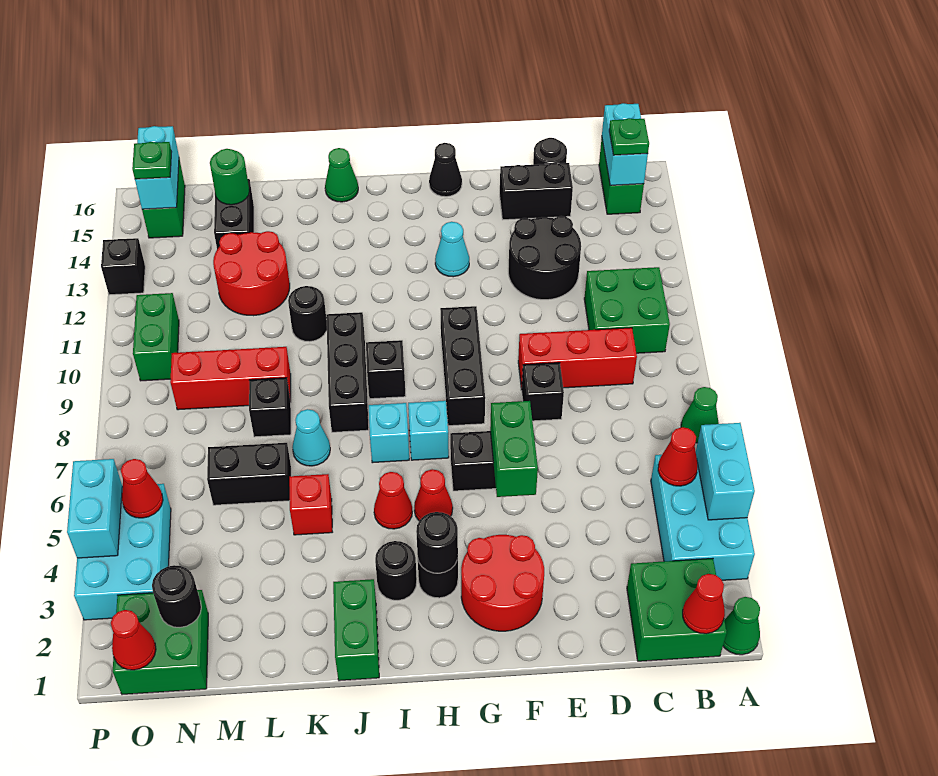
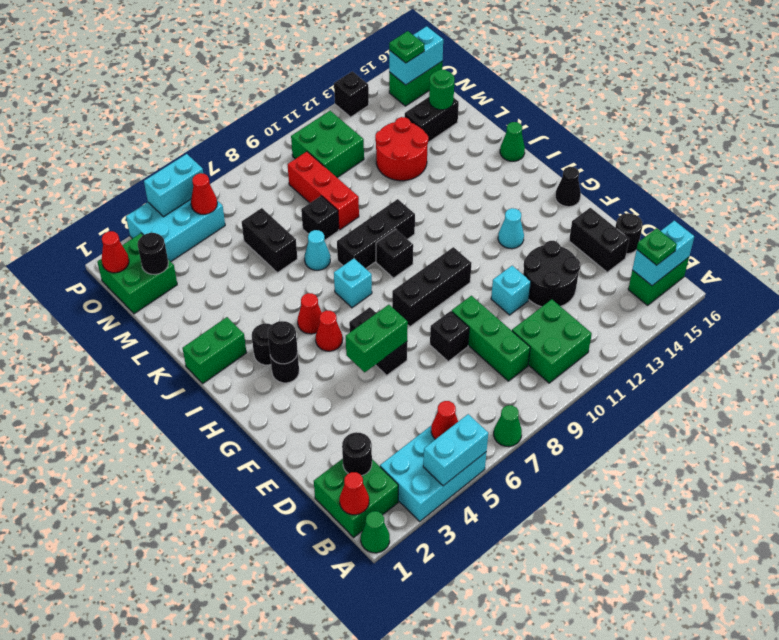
red brick C9:E9 level 1 -> green brick C9:E9 level 1
red round brick F2:G3 level 1 -> none
cyan brick H7 level 1 -> cyan brick E11 level 1
red brick K5 level 1 -> none
black round brick K11 level 1 -> black round brick C2 level 2
green brick O10:O11 level 1 -> green brick N10:O11 level 1

